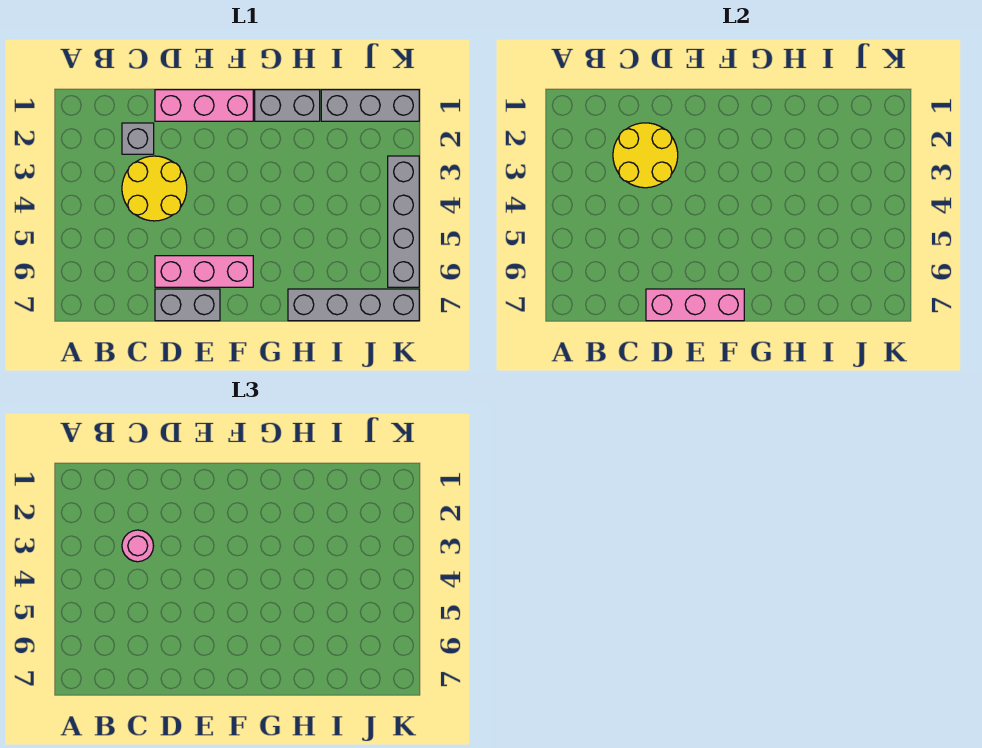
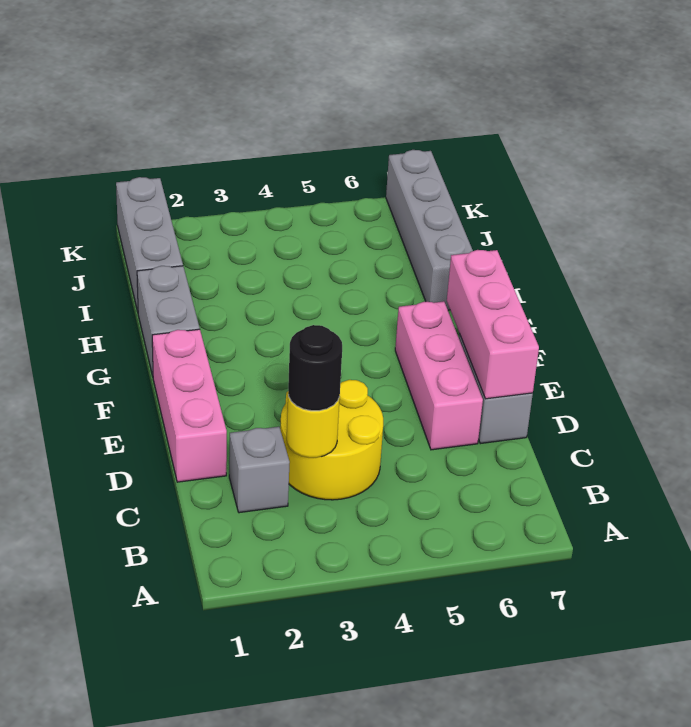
yellow round brick C2:D3 level 2 -> yellow round brick C3 level 2
pink round brick C3 level 3 -> black round brick C3 level 3
grey brick K3:K6 level 1 -> none

